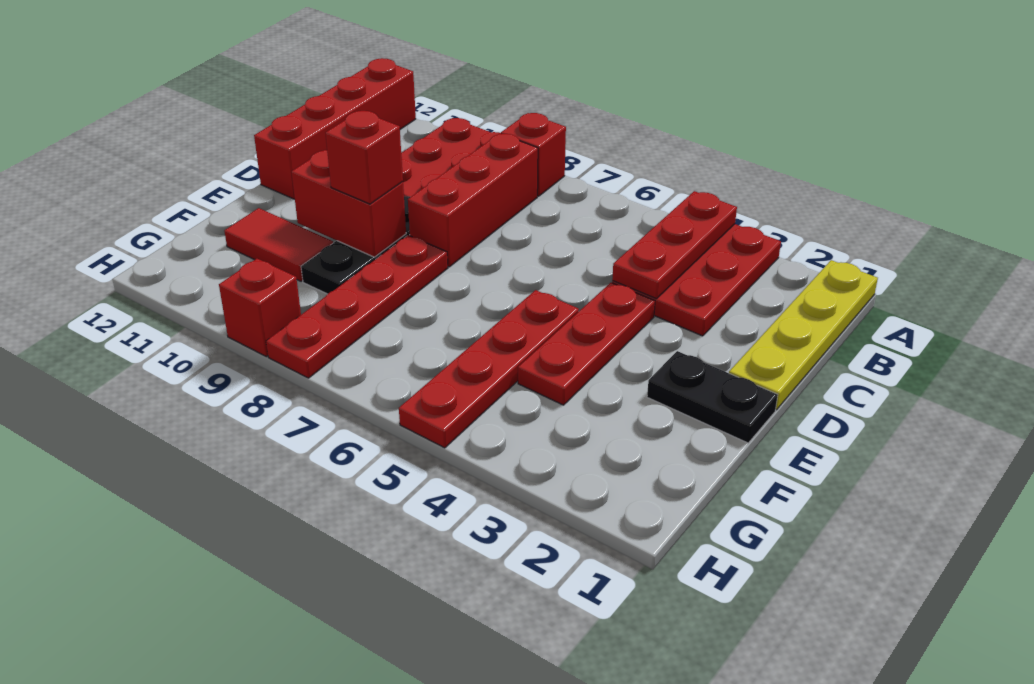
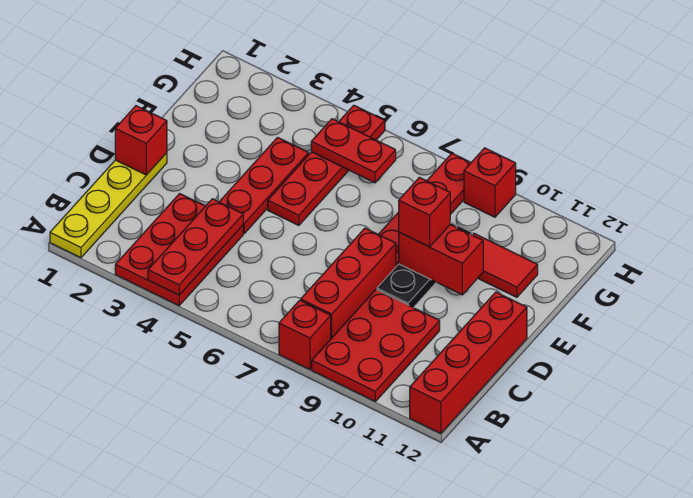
none -> red brick D1 level 2
black plate E1:E2 level 1 -> none
none -> red plate G5:G6 level 2

